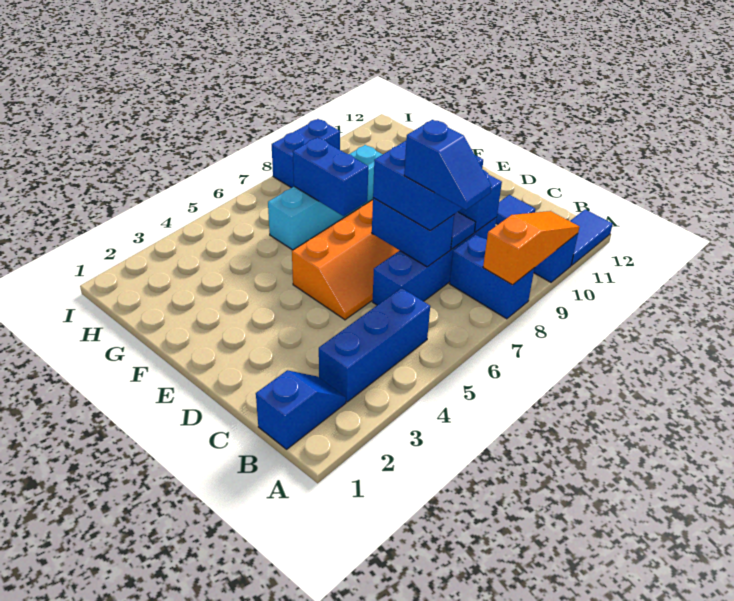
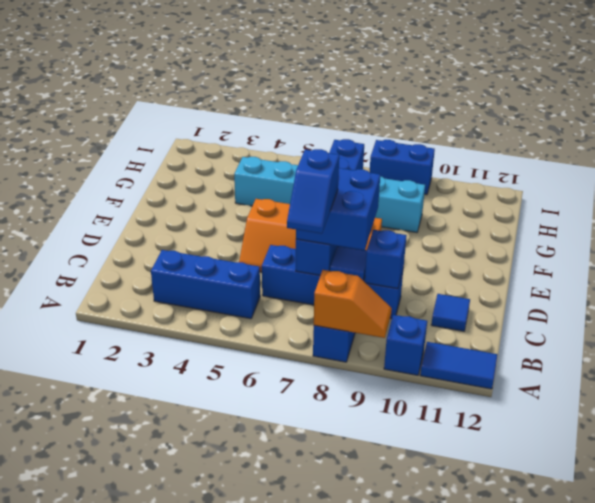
orange slope A8:A10 level 2 top 8 -> orange slope A8:A9 level 2 top 8
blue slope B1:B2 level 1 top 1 -> none
cyan brick G6:G9 level 1 -> cyan brick G4:G9 level 1

